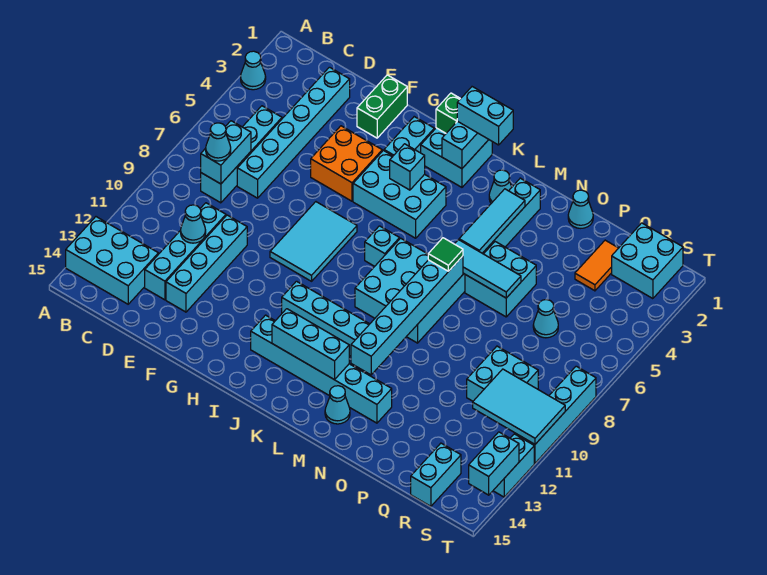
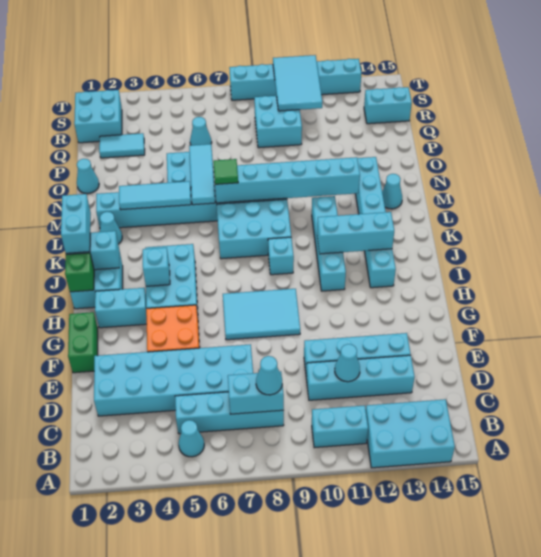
cyan cone A3 level 1 -> cyan cone B5 level 1
cyan brick A13:C14 level 1 -> cyan brick A12:B14 level 1
cyan brick D2:D7 level 1 -> cyan brick D2:E7 level 1
green brick F1:F2 level 1 -> green brick F1:G1 level 1
cyan brick J7 level 1 -> cyan brick J9 level 1
cyan brick J13:L13 level 2 -> cyan brick J11:J13 level 2
orange tile Q2:Q3 level 1 -> cyan tile Q2:Q3 level 1
cyan brick T13:T14 level 2 -> cyan brick B10:B11 level 1

